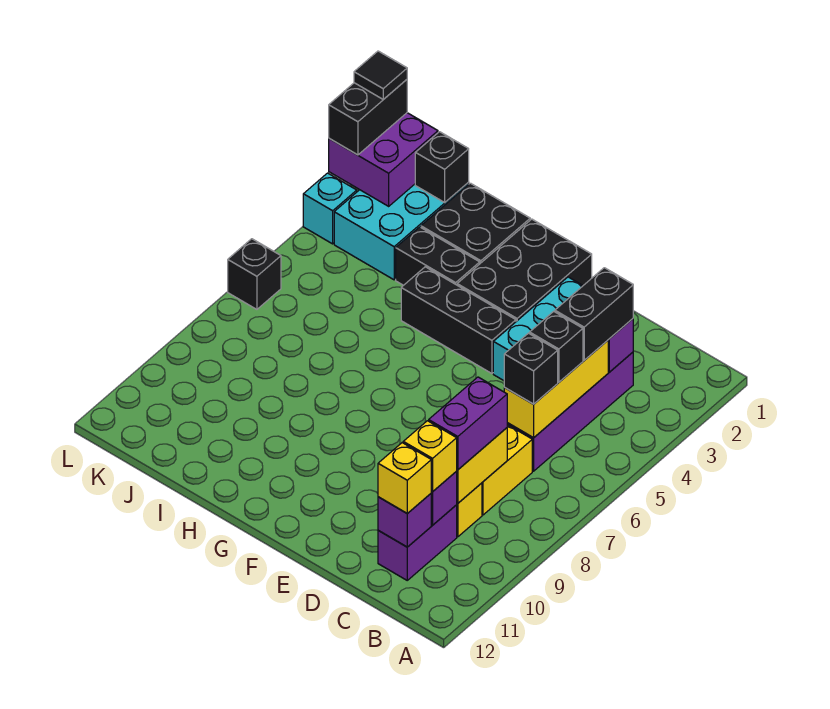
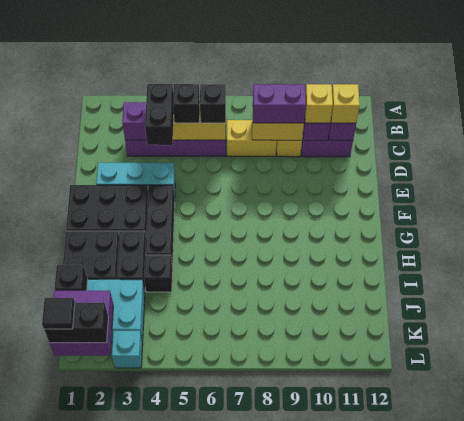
black brick C3:C4 level 3 -> black brick C4:D4 level 3
black brick L6 level 1 -> black brick I4 level 1

